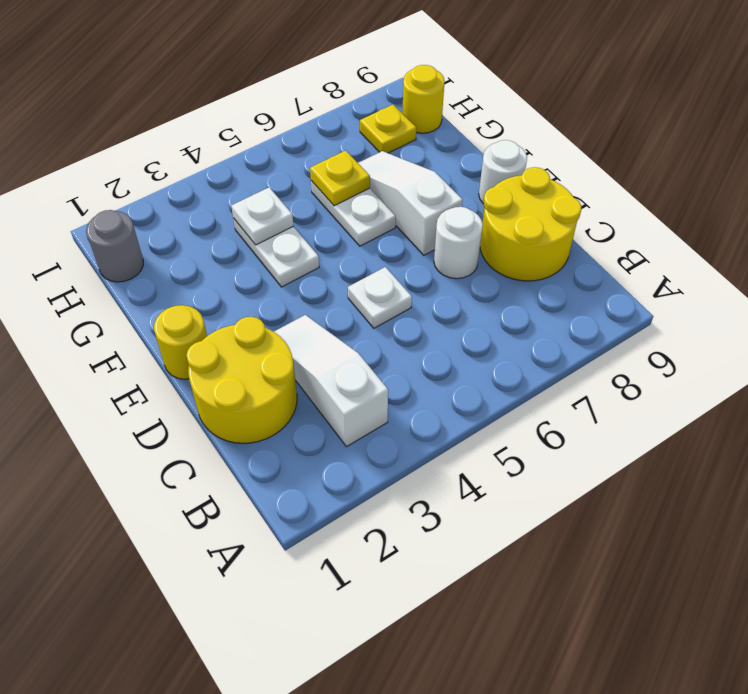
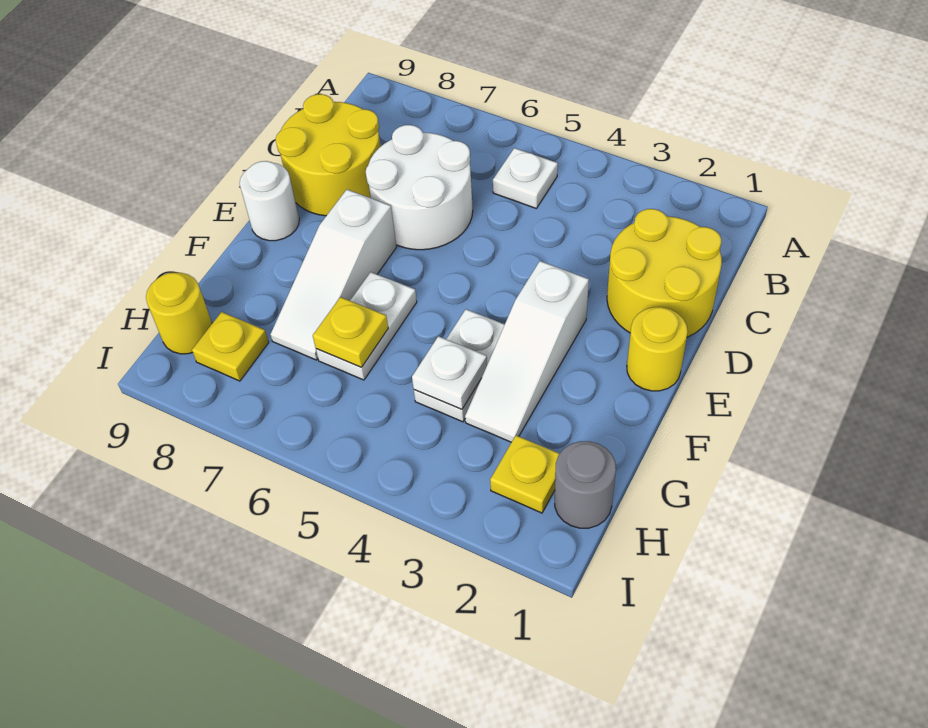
white slope B3:D3 level 1 top B -> white slope E3:G3 level 1 top E
white plate D5 level 1 -> white plate B5 level 1
white round brick D7 level 1 -> white round brick C6:D7 level 1
none -> yellow plate H2 level 1

